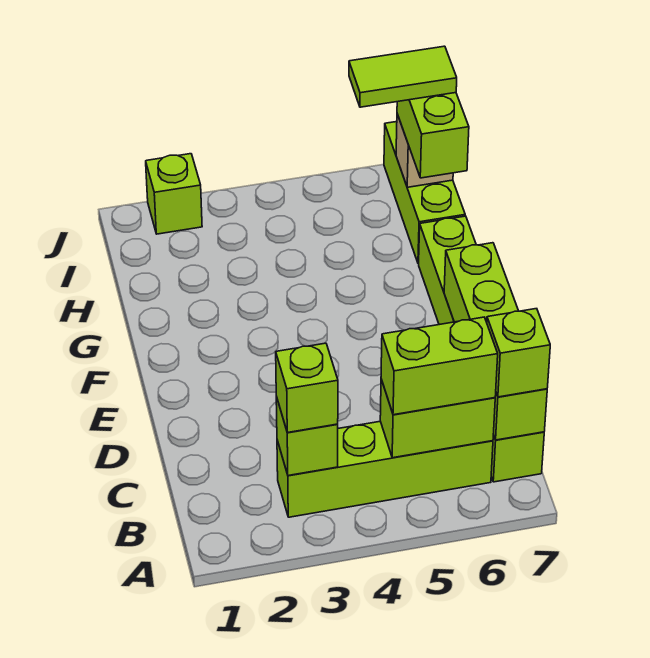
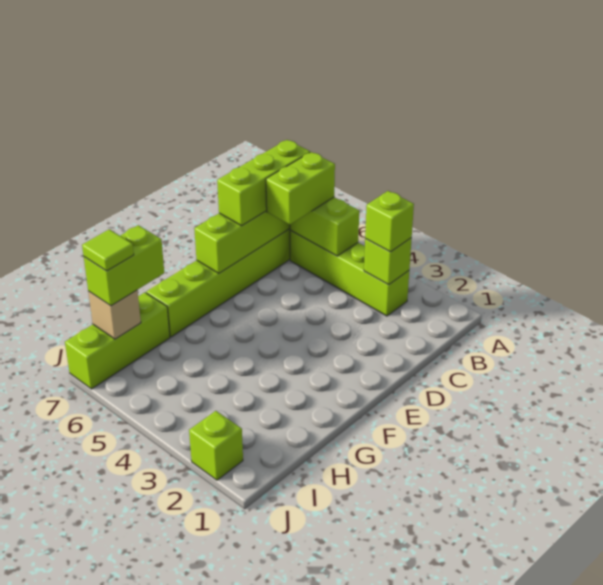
lime brick B5:B6 level 3 -> lime brick B6:C6 level 3
lime brick B7 level 3 -> lime brick B7:D7 level 3
lime tile I6:I7 level 4 -> lime tile I7 level 4

